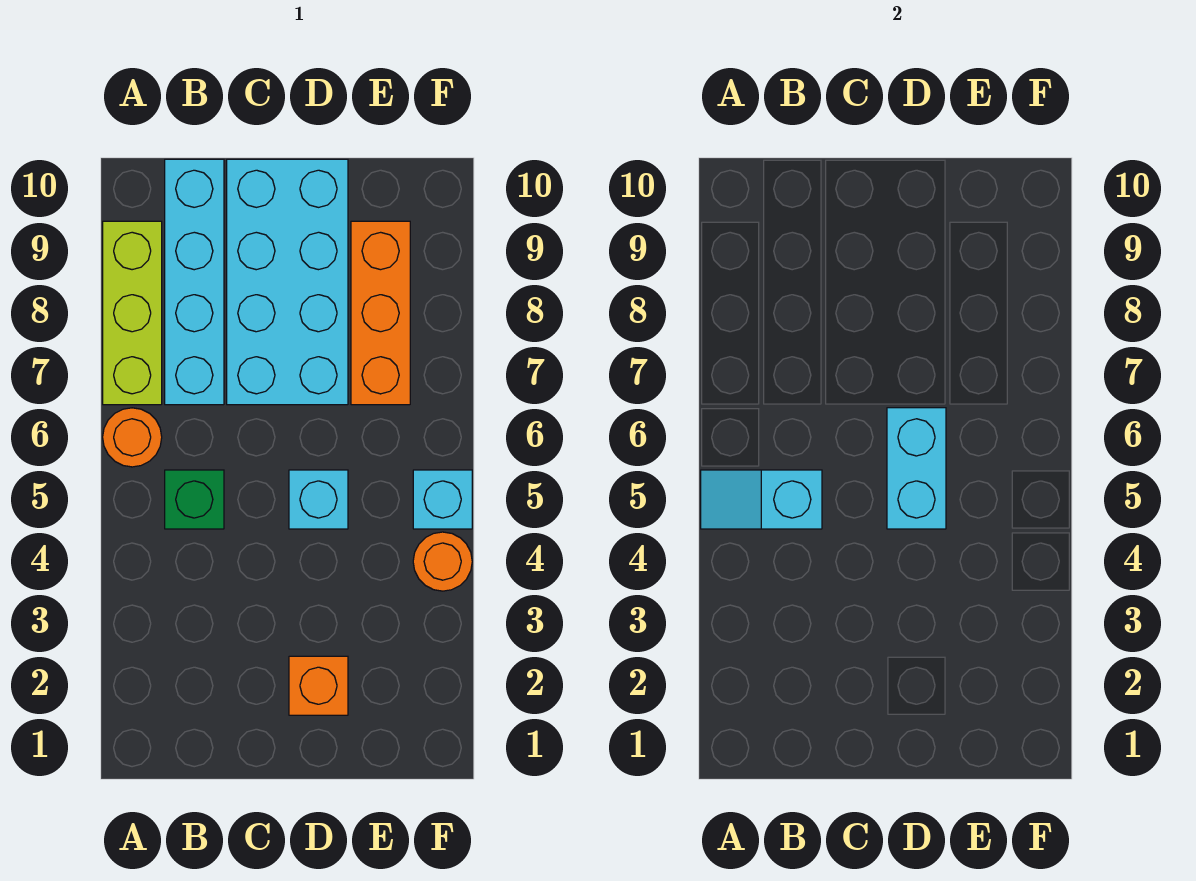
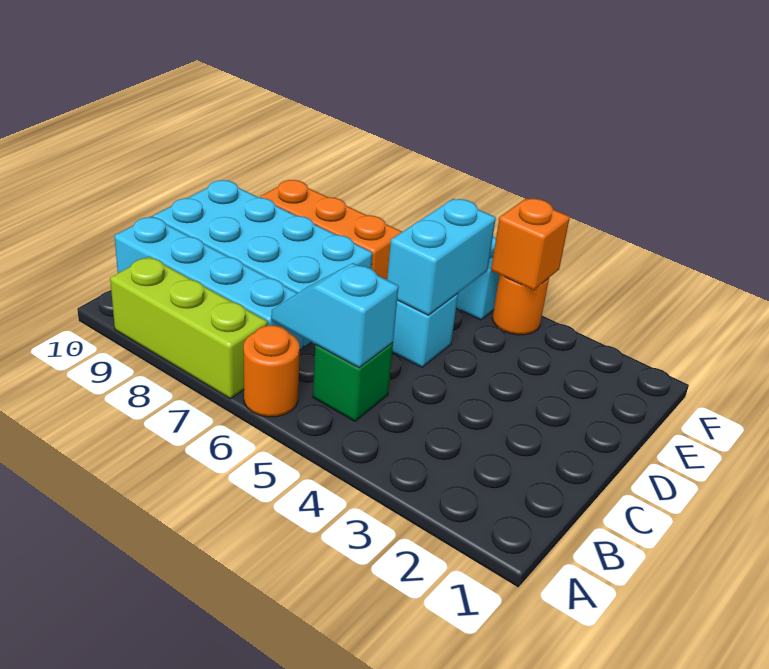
cyan slope A5:B5 level 2 top B -> cyan slope B5:B6 level 2 top 5
orange brick D2 level 1 -> orange brick F4 level 2
cyan brick D5:D6 level 2 -> cyan brick D5:E5 level 2

